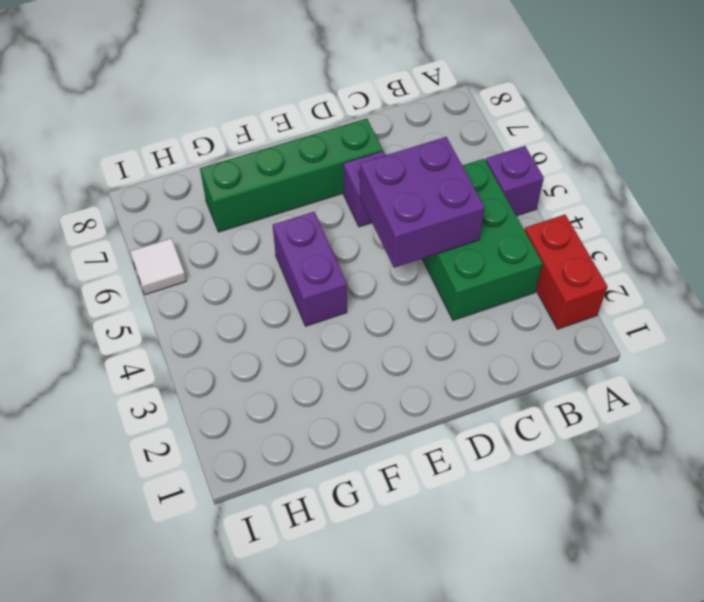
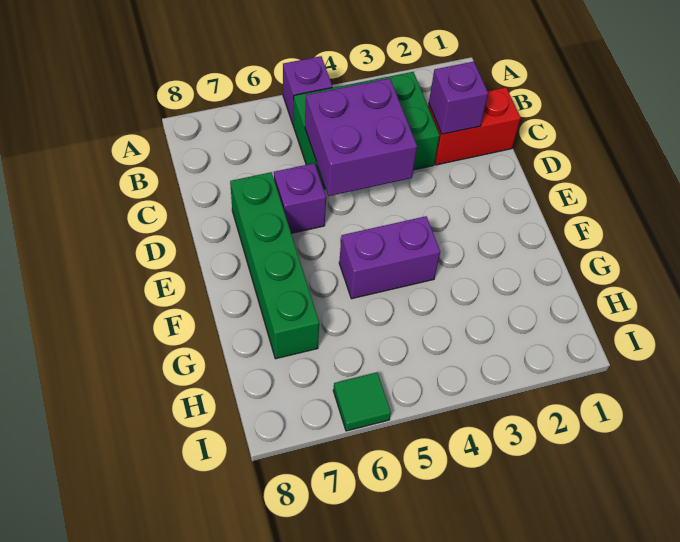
red brick A2:A3 level 1 -> red brick C1:C2 level 1
none -> purple brick C2 level 2
white tile I6 level 1 -> green tile I6 level 1

